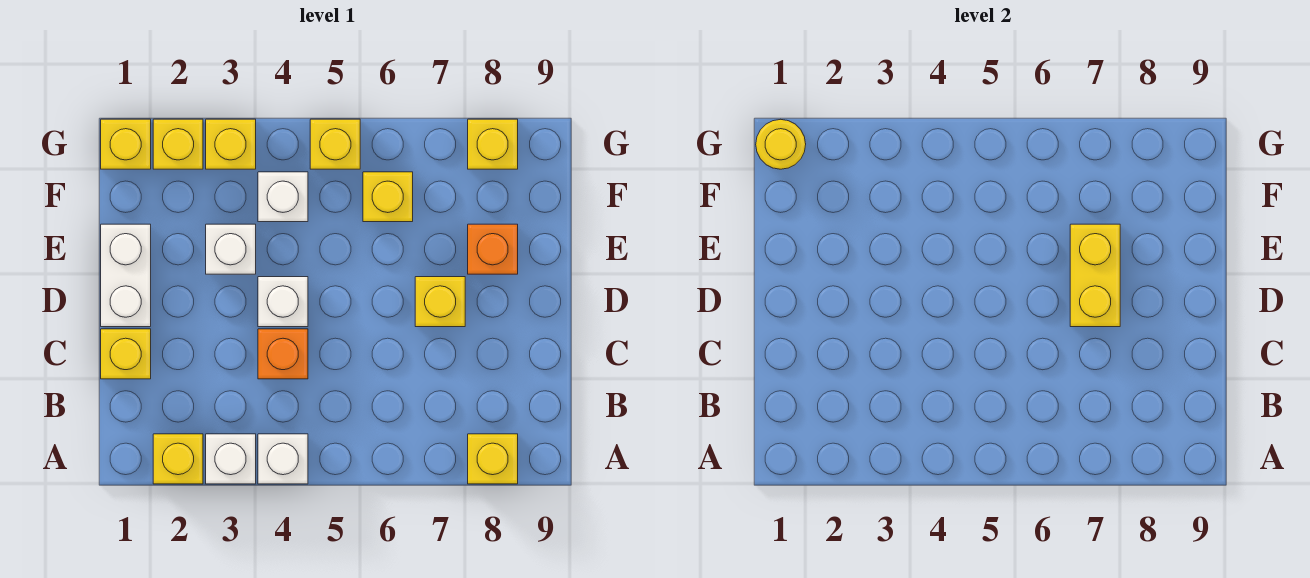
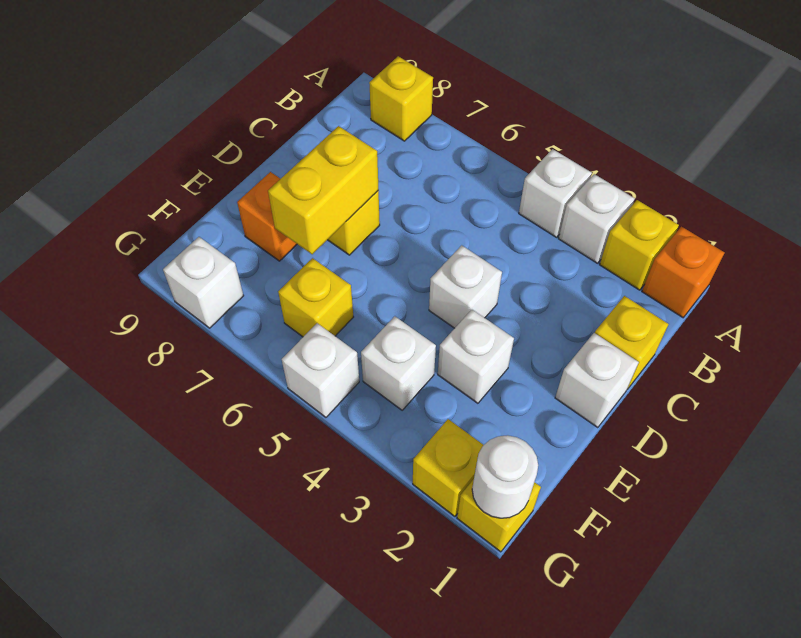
orange brick C4 level 1 -> orange brick A1 level 1
white brick D1:E1 level 1 -> white brick D1 level 1
yellow round brick G1 level 2 -> white round brick G1 level 2
yellow brick G3 level 1 -> none
yellow brick G5 level 1 -> white brick G5 level 1
yellow brick G8 level 1 -> white brick G8 level 1

